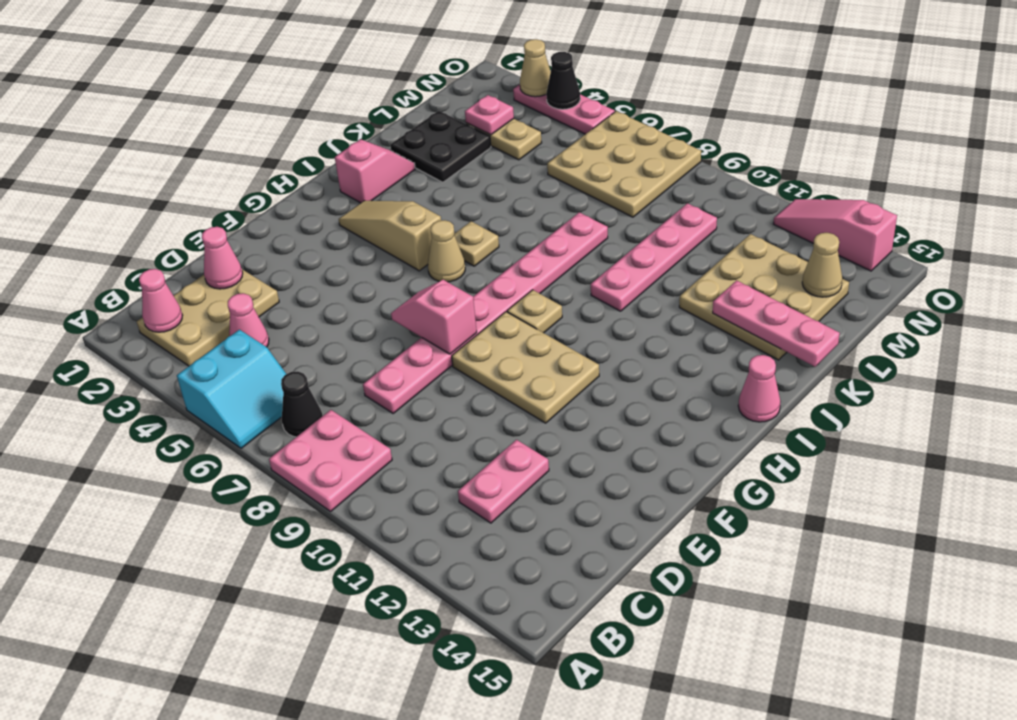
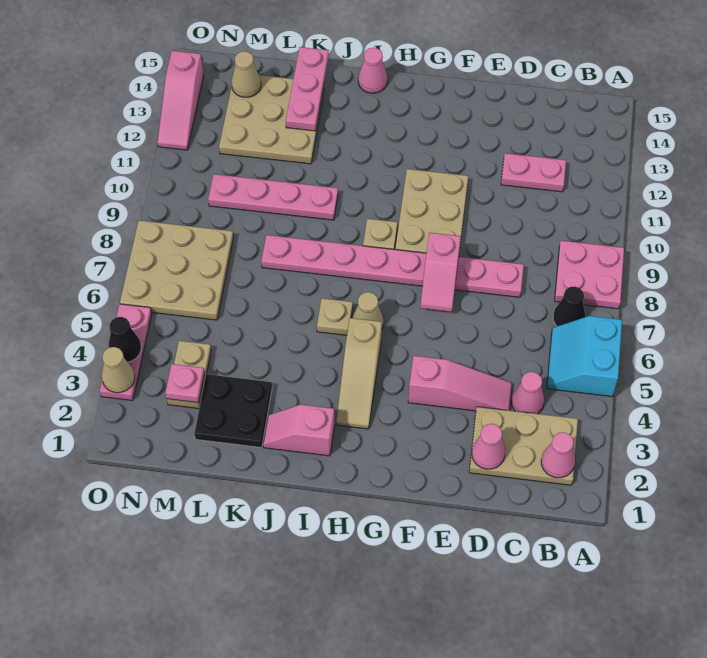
cyan slope A5:B6 level 1 top 5 -> cyan slope A5:B6 level 1 top A
none -> pink slope D4:F4 level 1 top F

